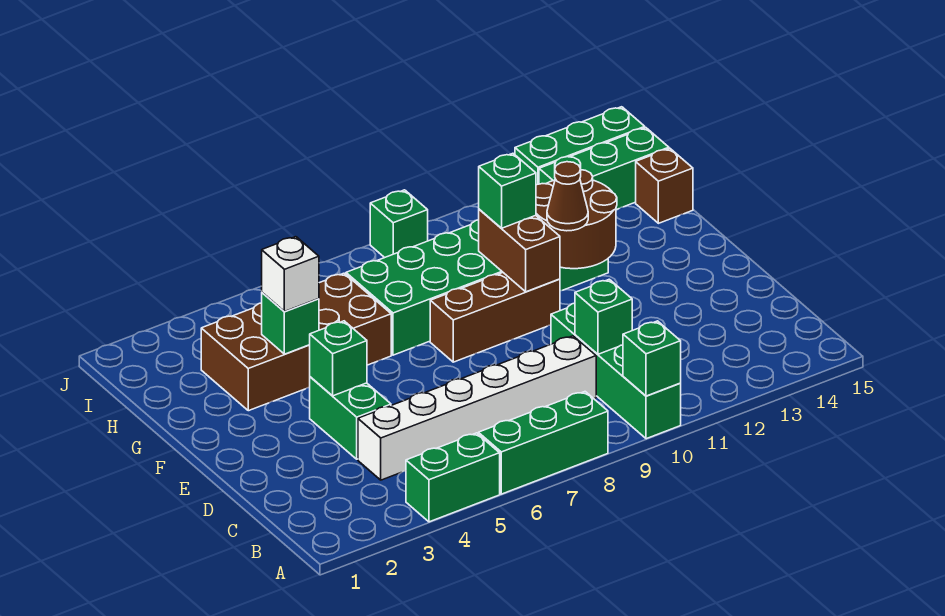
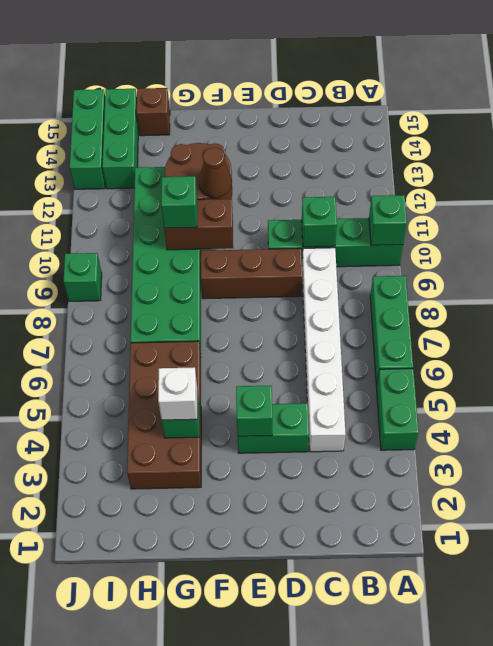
brown brick F8:F10 level 1 -> brown brick D9:F9 level 1

